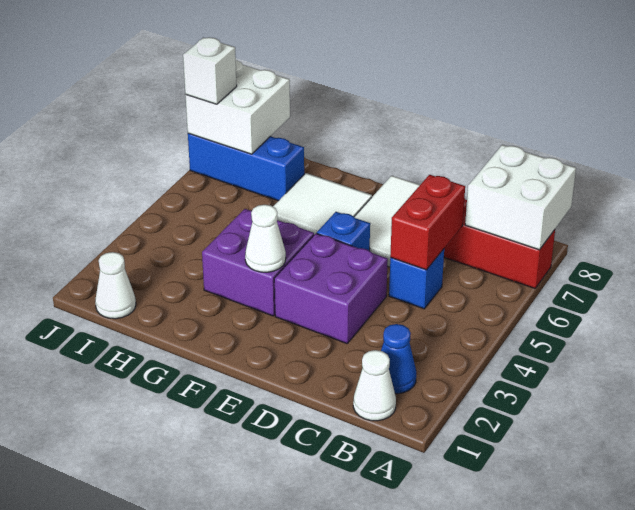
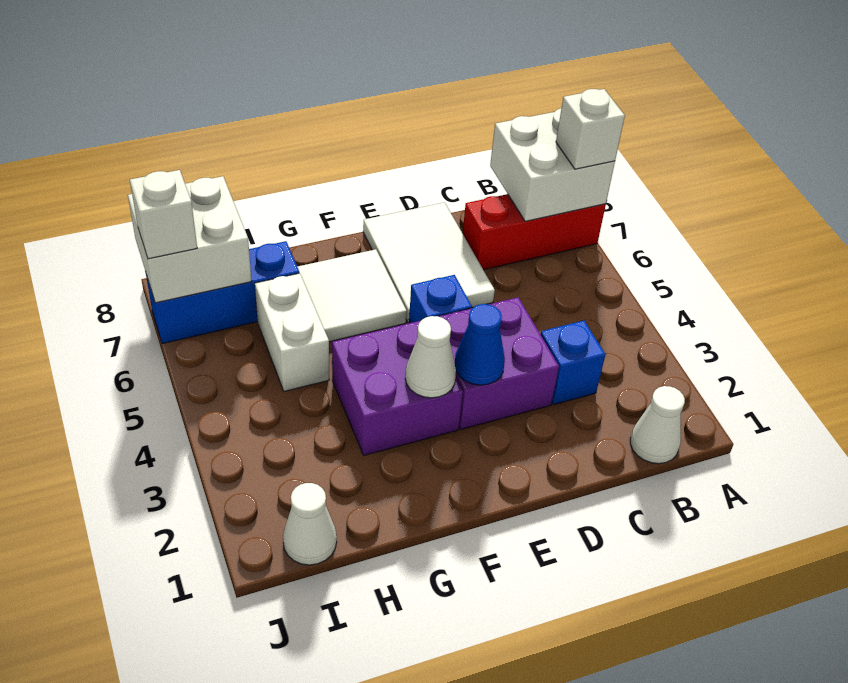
none -> white brick A7 level 3
blue cone B2 level 1 -> blue cone E3 level 2
blue brick C5 level 1 -> blue brick C3 level 1
red brick C5:C6 level 2 -> none
none -> white brick H5:H6 level 1

